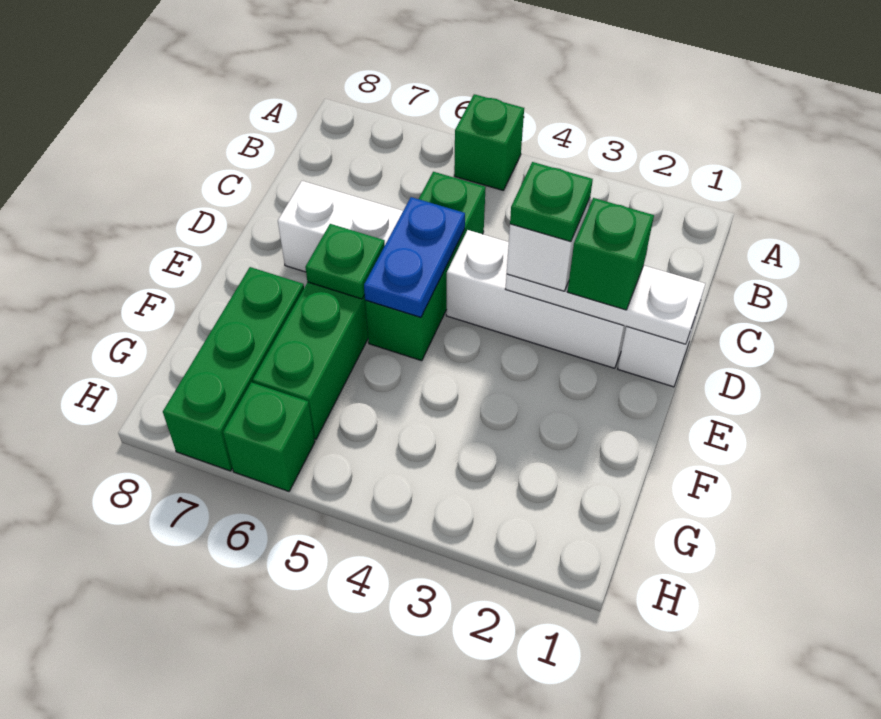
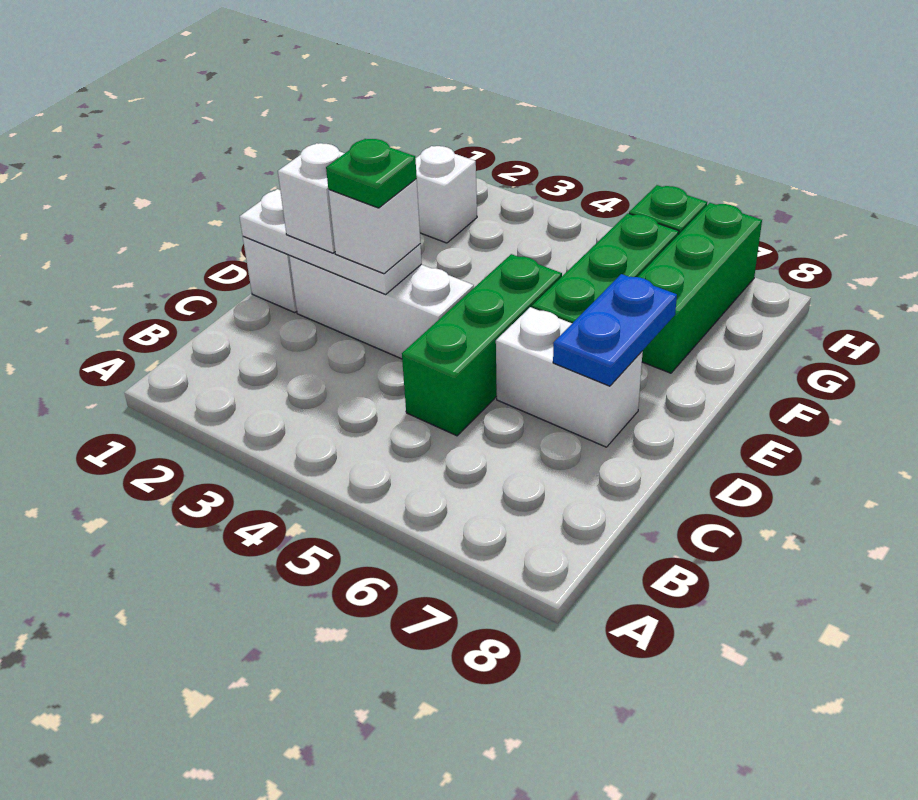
green brick A5 level 1 -> none
green brick D2 level 3 -> white brick D2 level 3
blue plate D5:E5 level 2 -> blue plate D7:E7 level 2
green plate E6 level 2 -> none
none -> white brick G2 level 1

